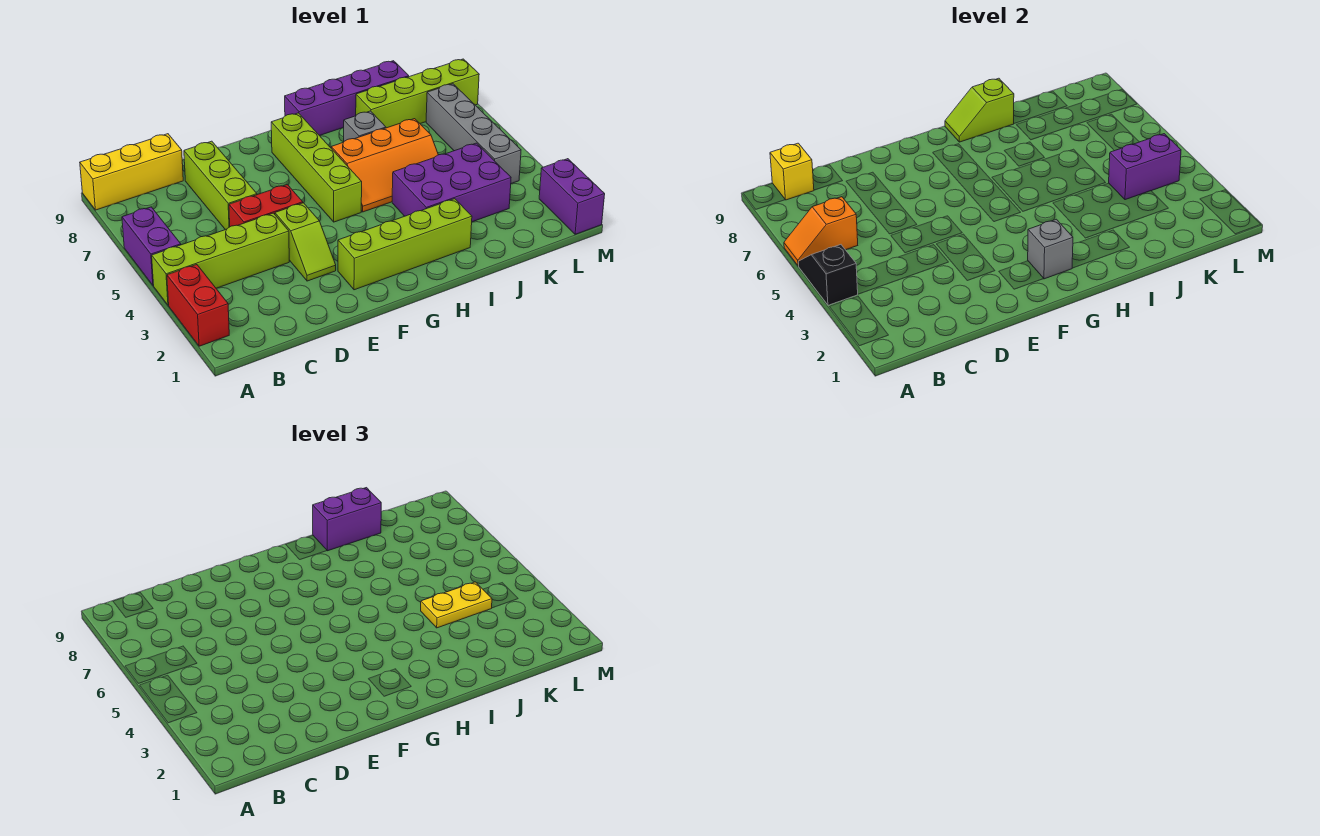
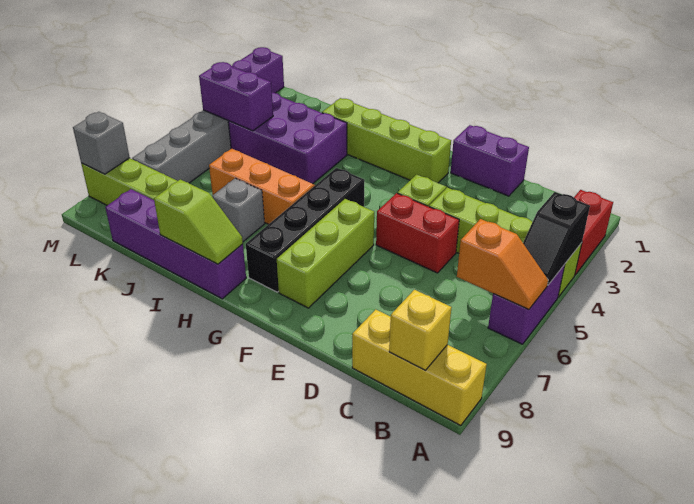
lime brick D6:D8 level 1 -> lime brick F6:F8 level 1
grey brick G2 level 2 -> grey brick M8 level 2
lime brick G5:G8 level 1 -> black brick G5:G8 level 1
purple brick I9:J9 level 3 -> purple brick D1:E1 level 1
yellow plate J4:K4 level 3 -> none

